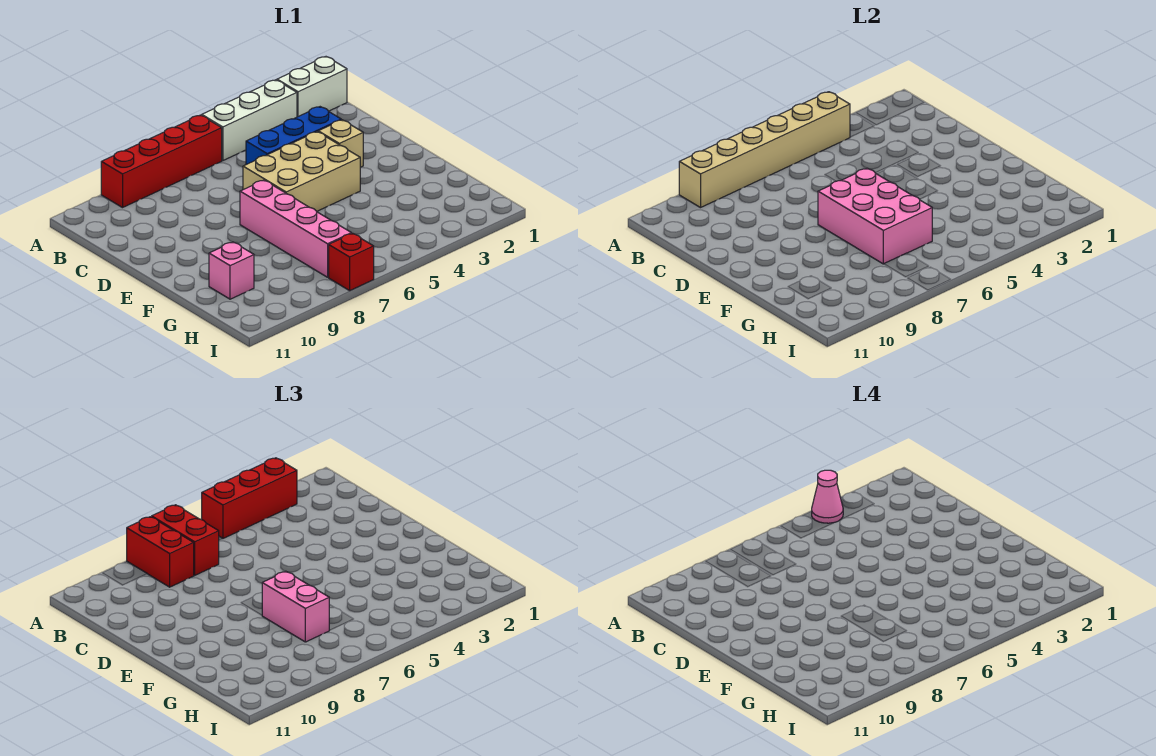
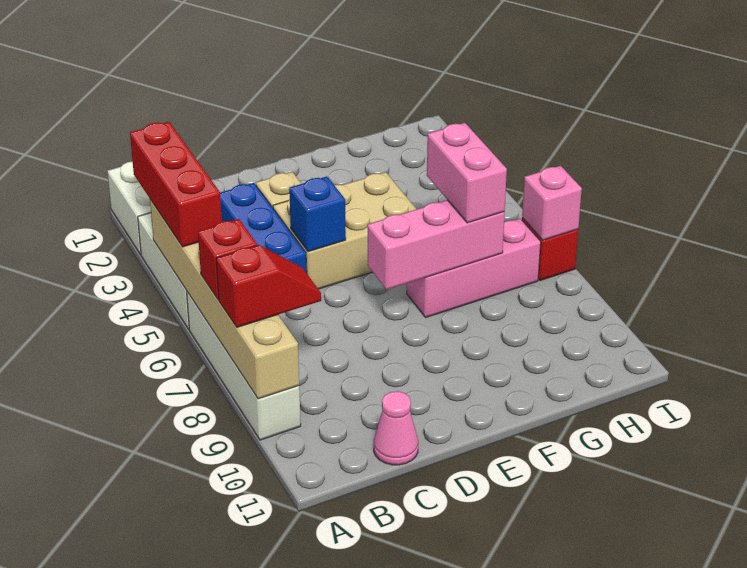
pink cone A4 level 4 -> pink cone C11 level 1
red brick A6:A9 level 1 -> white brick A6:A9 level 1
red brick A7:B7 level 3 -> red brick A7 level 3
red brick A8:B8 level 3 -> red slope A8:B8 level 3 top A
tan brick D4:E6 level 1 -> tan brick D4:F5 level 1
none -> blue brick D5 level 2
pink brick E6:G7 level 2 -> pink brick E7:G7 level 2
pink brick E7:H7 level 1 -> pink brick F7:H7 level 1
pink brick F7:G7 level 3 -> pink brick G6:G7 level 3
pink brick G10 level 1 -> pink brick I7 level 2

